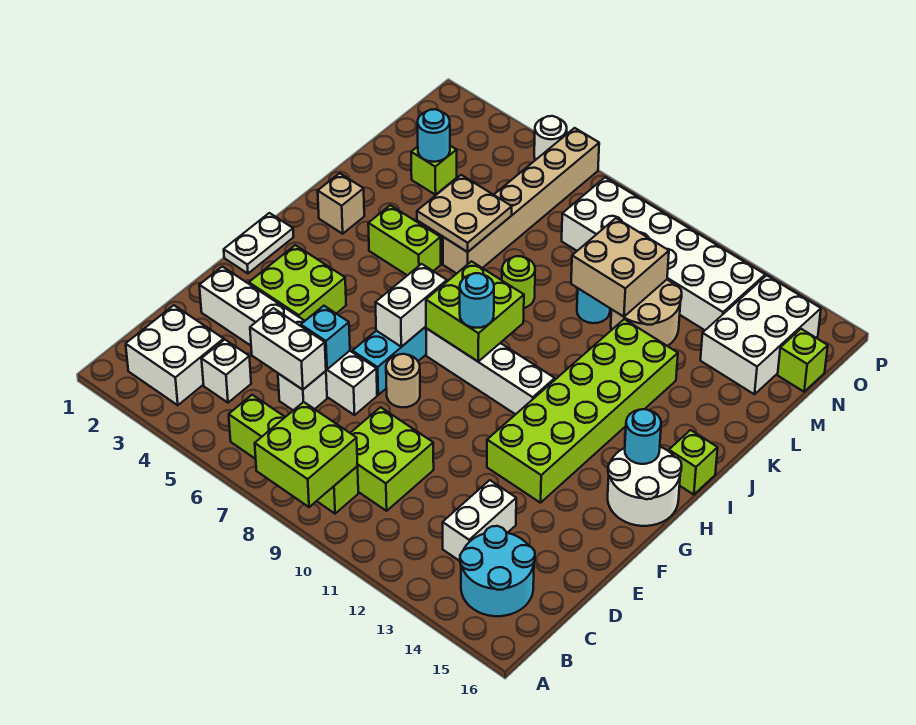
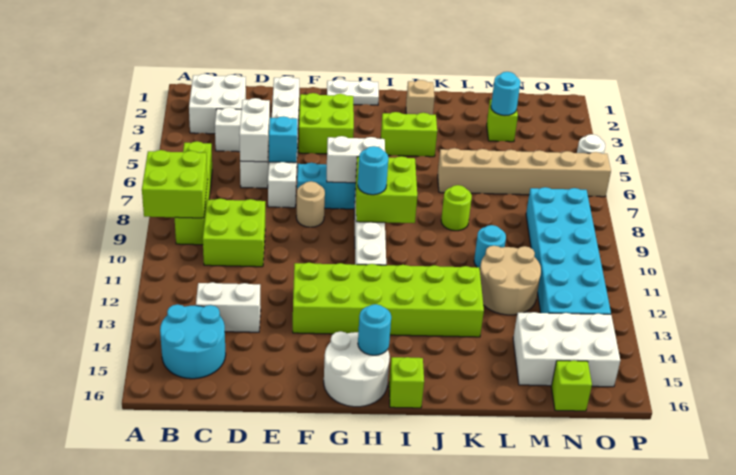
lime brick J4:J5 level 1 -> lime brick I4:J4 level 1
tan plate K5:L6 level 2 -> none
tan brick L10:M11 level 2 -> none
white brick N8:O13 level 1 -> cyan brick N8:O13 level 1

